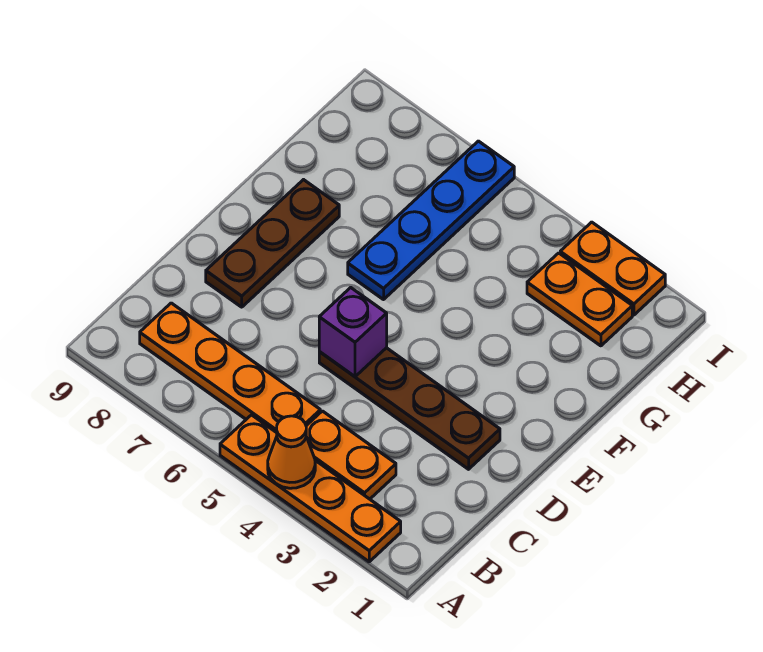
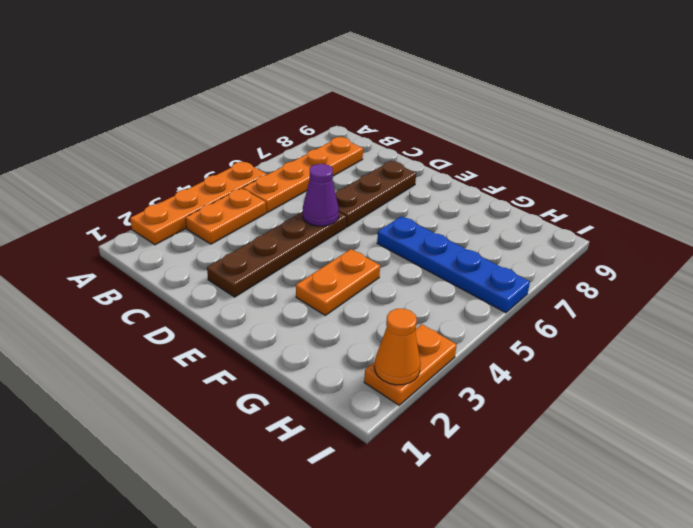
orange cone A4 level 2 -> orange cone I2 level 2
purple brick D5 level 2 -> purple cone D5 level 2
brown plate D8:F8 level 1 -> brown plate D6:D8 level 1
orange plate H2:H3 level 1 -> orange plate F3:F4 level 1

